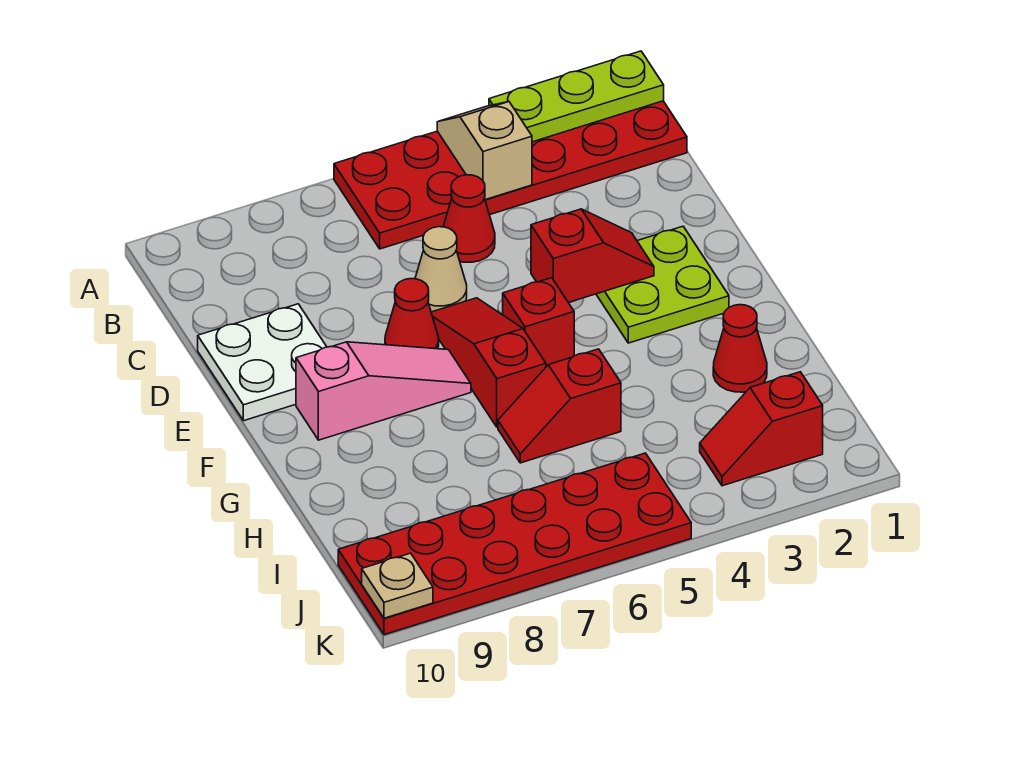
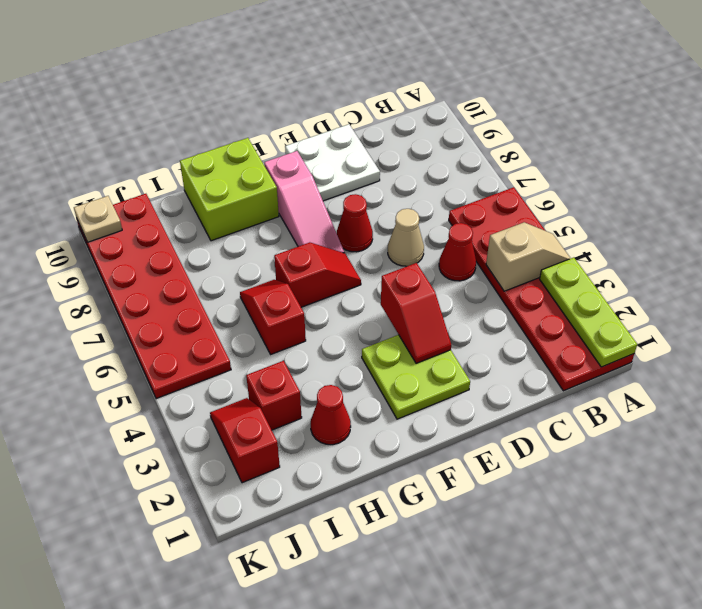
red slope E6:G6 level 1 top G -> red slope F6:G6 level 1 top G
red brick F5 level 1 -> red brick I3 level 1
none -> lime brick G9:H10 level 1

